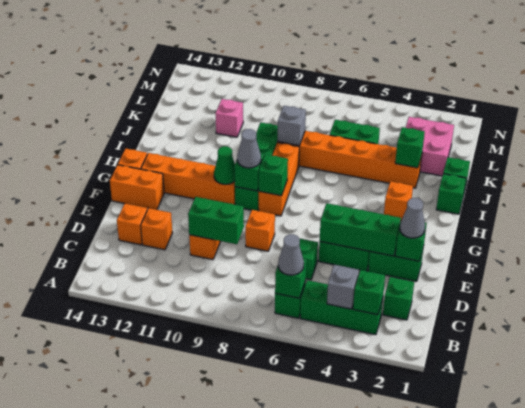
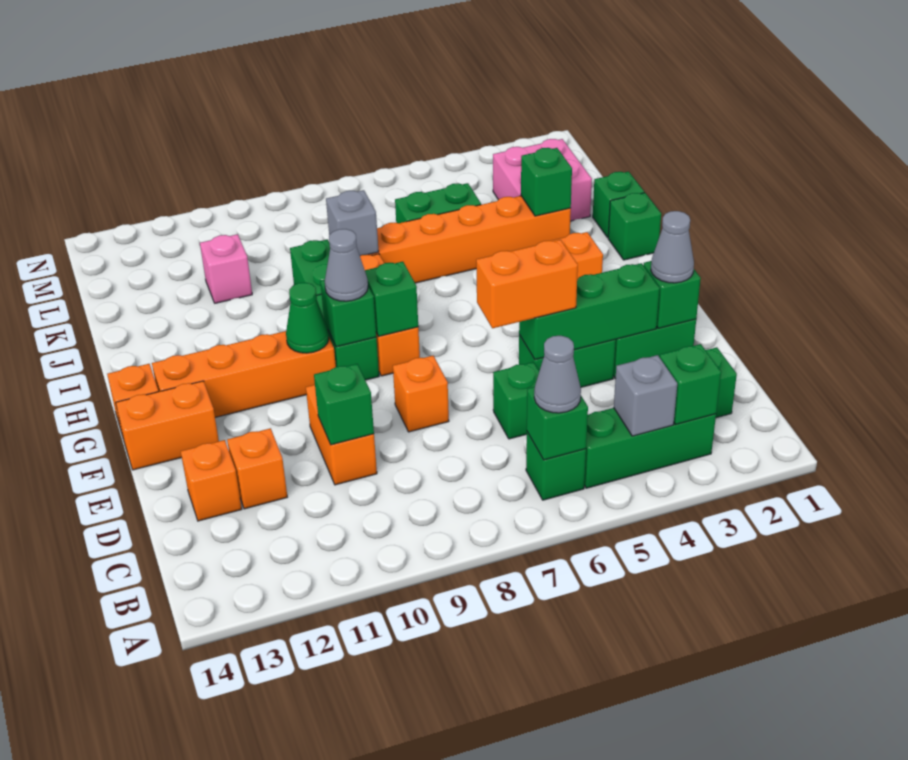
green brick D9:D10 level 2 -> green brick D10 level 2
none -> orange brick E5:E6 level 3

